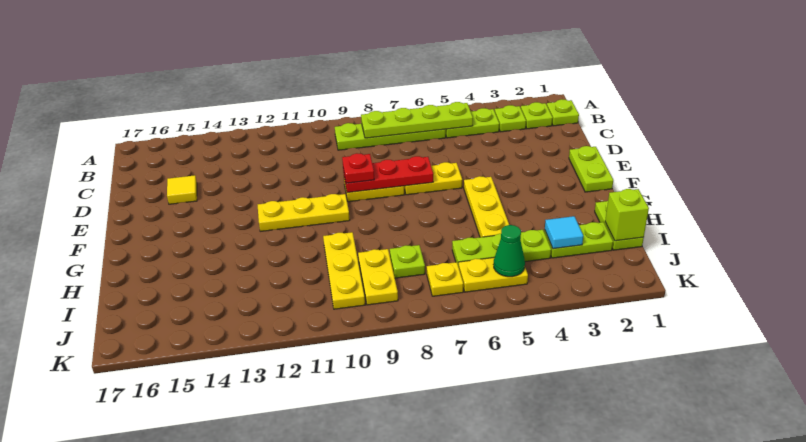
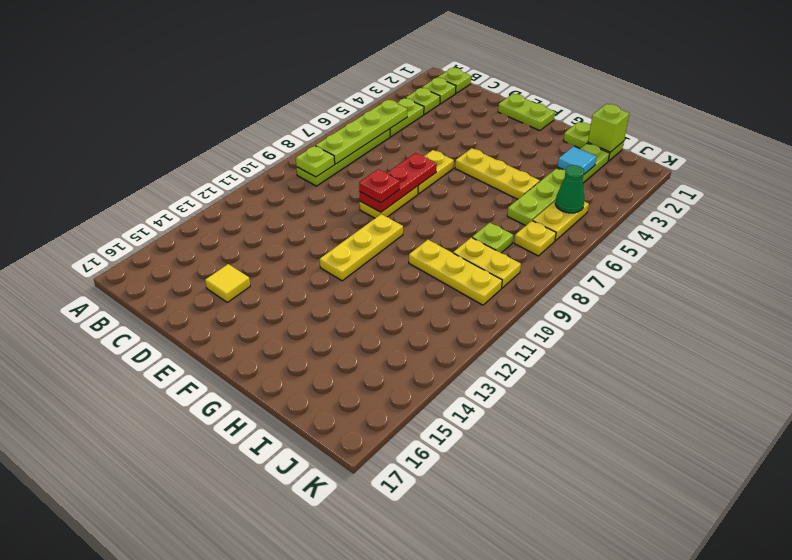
none -> lime plate B9 level 2

